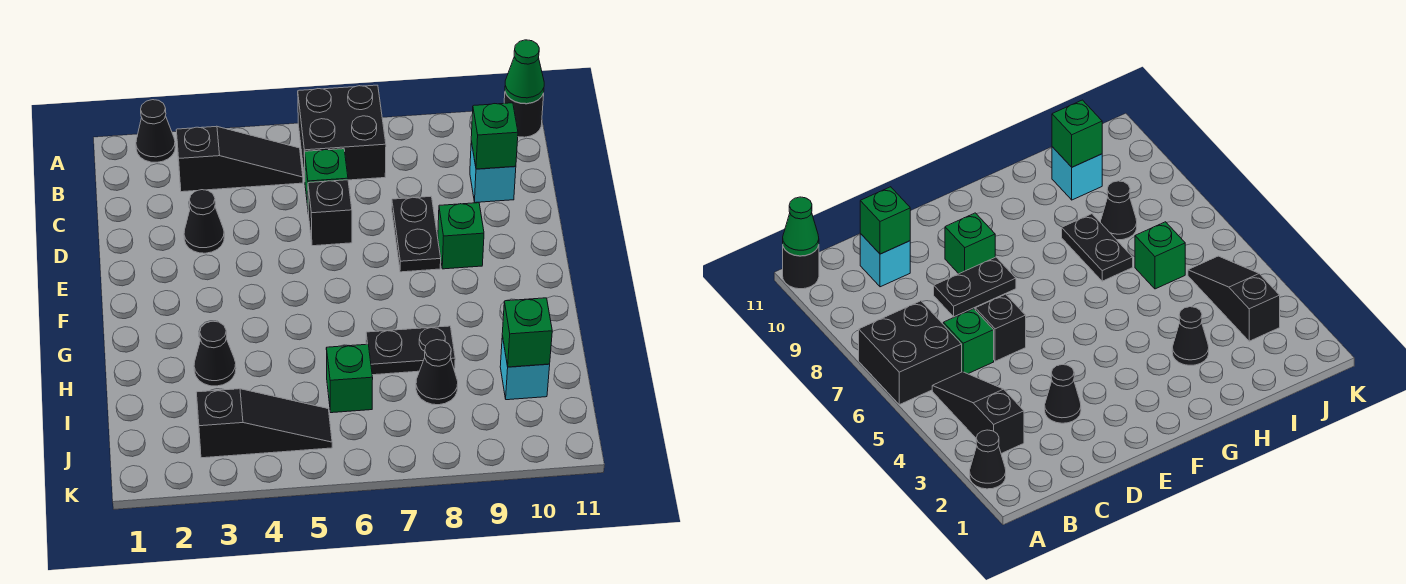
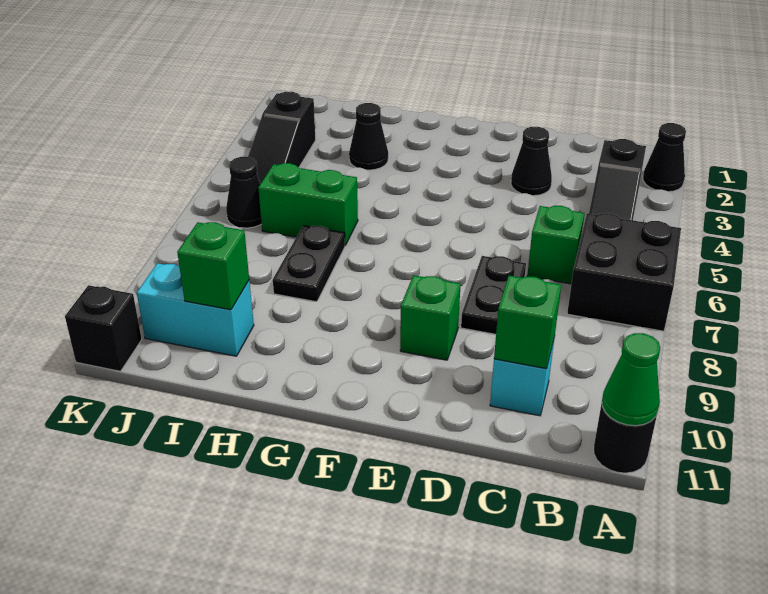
black brick D6 level 1 -> black brick K11 level 1
black plate D8:E8 level 1 -> black plate D7:D8 level 1
green brick I6 level 1 -> green brick H6:I6 level 1
black cone I8 level 1 -> black cone J6 level 1
cyan brick I10 level 1 -> cyan brick I10:J10 level 1

